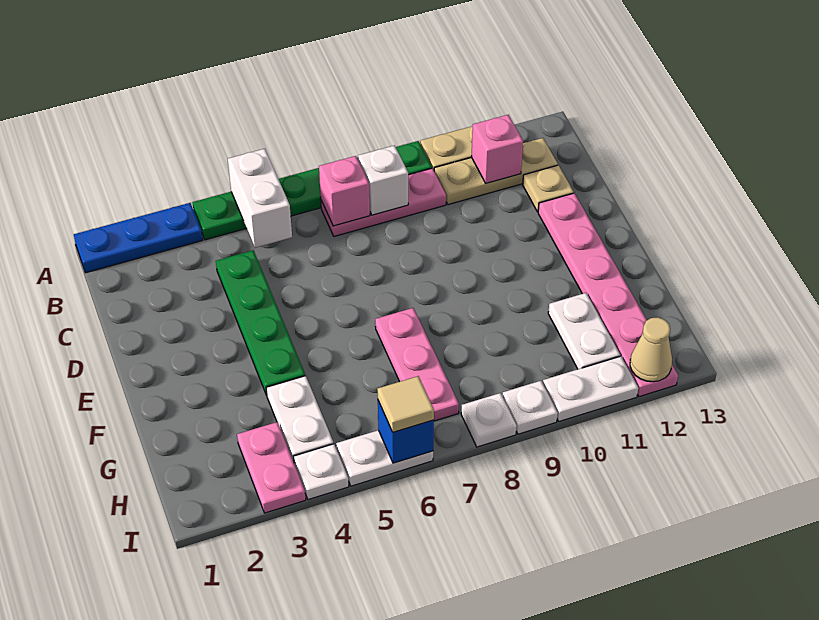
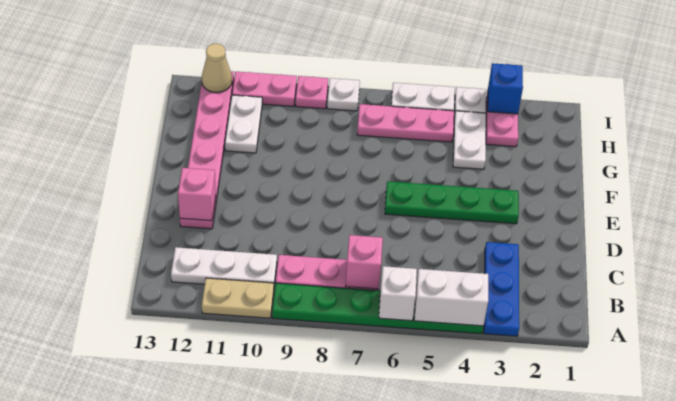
blue plate A1:A3 level 1 -> blue plate A3:C3 level 1
white brick A5:B5 level 2 -> white brick A4:A5 level 2
white brick B8 level 2 -> white brick A6 level 2
tan plate B10:B12 level 1 -> white plate B10:B12 level 1
pink brick B11 level 2 -> pink brick D12 level 2
green plate C4:F4 level 1 -> green plate E3:E6 level 1
tan plate C12 level 1 -> none
pink plate F7:H7 level 1 -> pink plate H5:H7 level 1
blue brick I6 level 2 -> blue brick I3 level 2
tan tile I6 level 3 -> none
white plate I9 level 1 -> pink plate I9 level 1
white plate I10:I11 level 1 -> pink plate I10:I11 level 1

